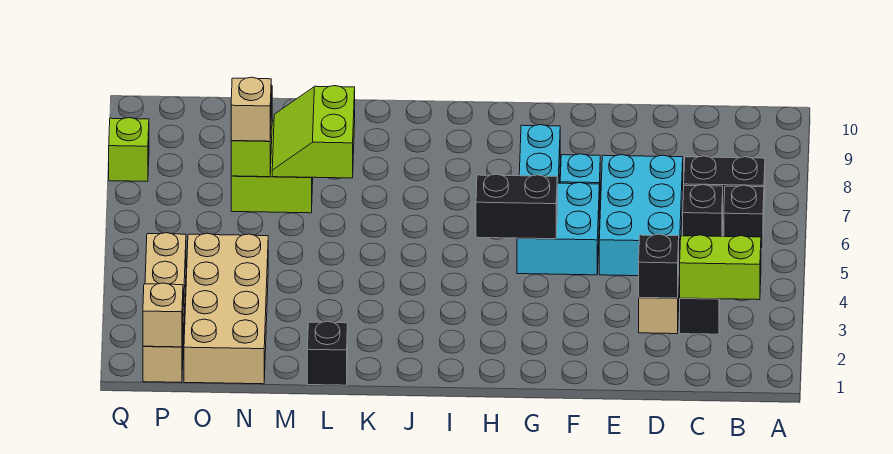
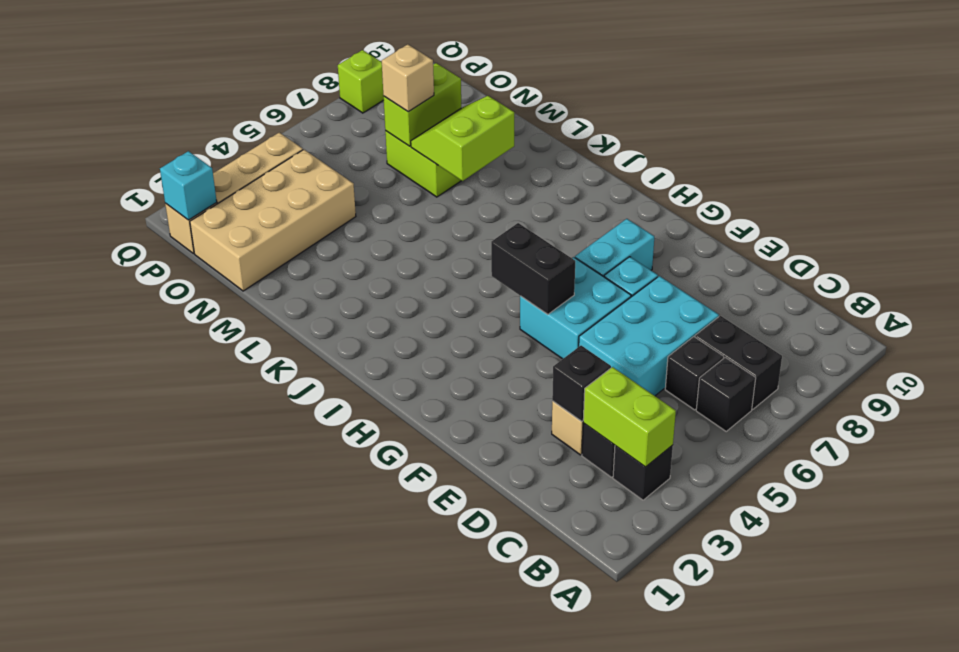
black brick L1 level 1 -> black brick B3 level 1
tan brick P1 level 2 -> cyan brick P1 level 2

